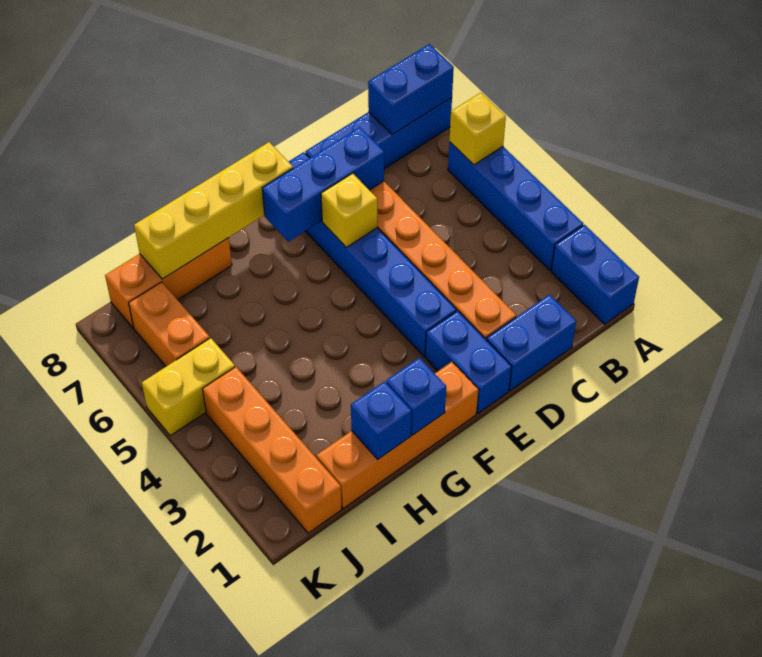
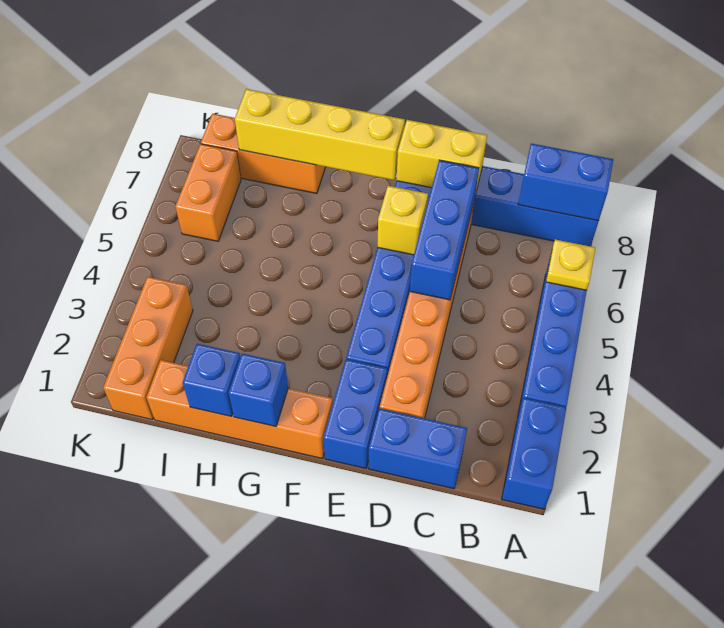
yellow brick A6 level 2 -> yellow plate A6 level 2
blue brick D7:F7 level 2 -> blue brick D5:D7 level 2
orange brick J1:J4 level 1 -> orange brick J1:J3 level 1
yellow brick J5:K5 level 1 -> yellow brick D8:E8 level 2

